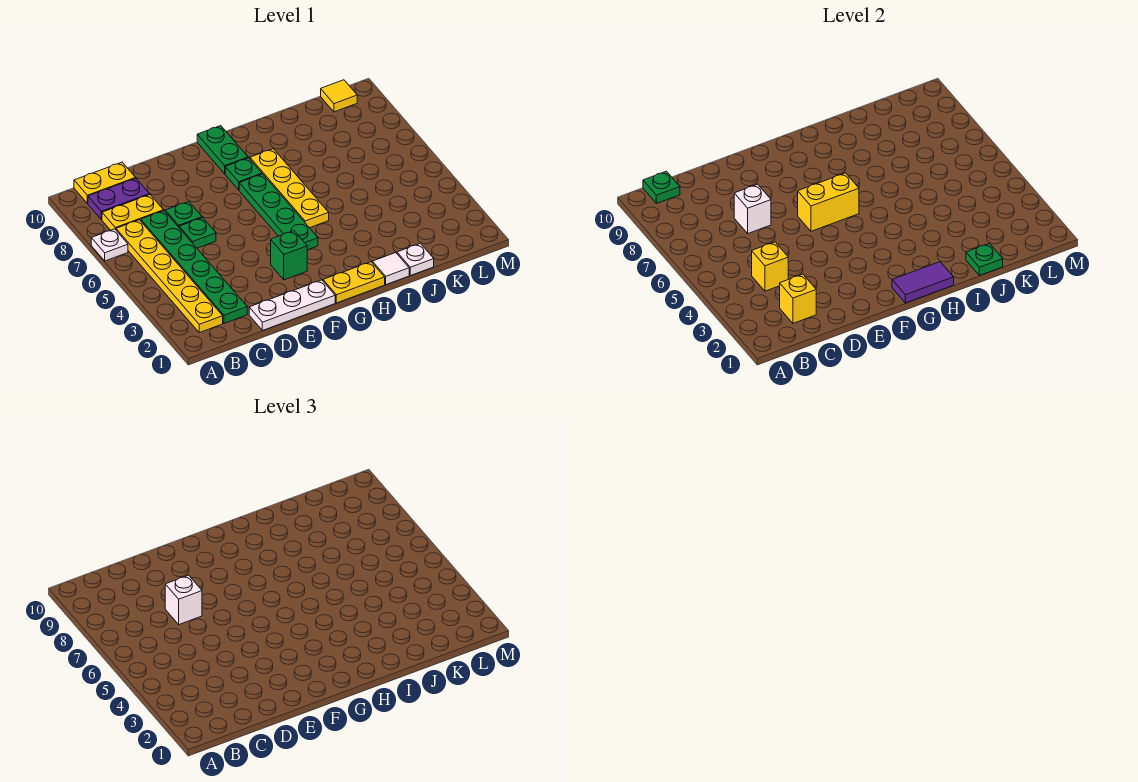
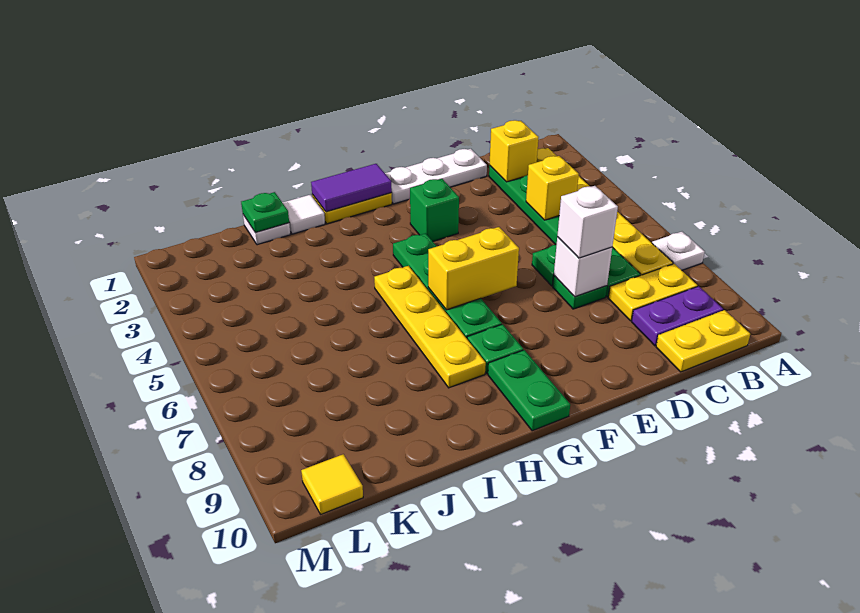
green plate B10 level 2 -> none

